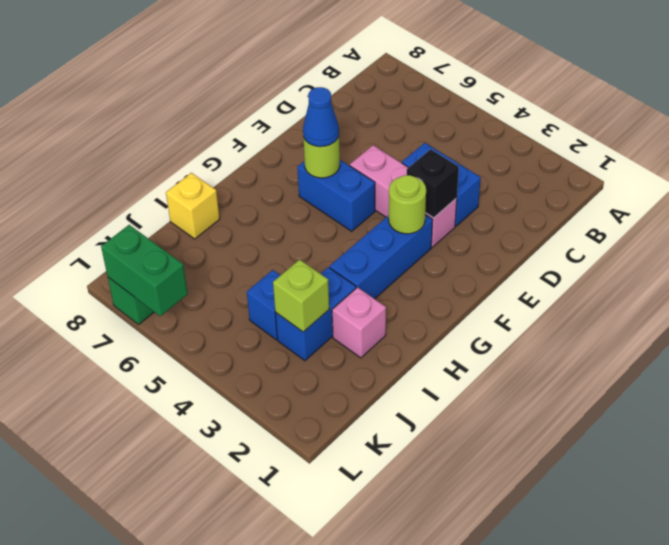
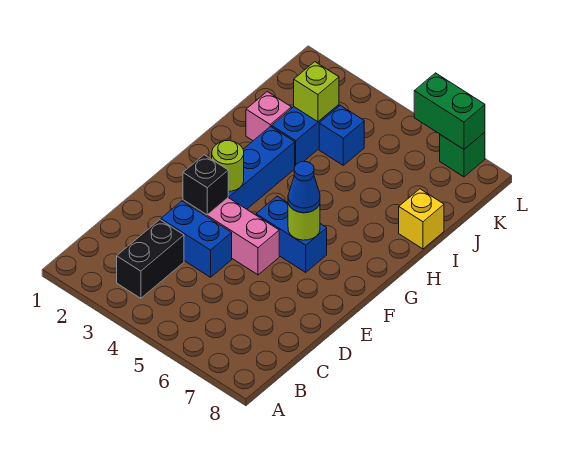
none -> black brick B3:C3 level 1

